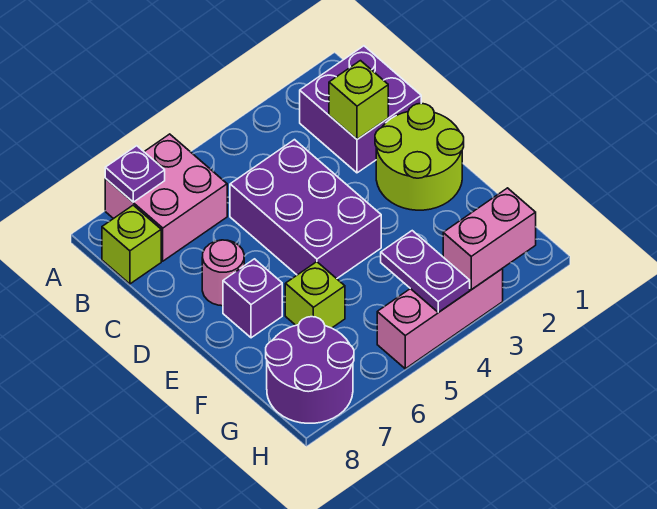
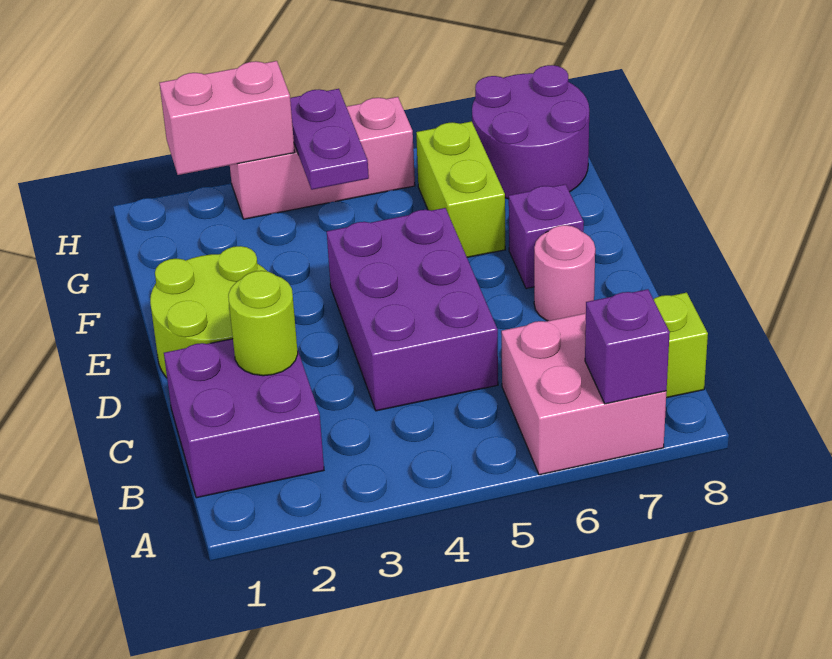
purple plate A7 level 2 -> purple brick A7 level 2
lime brick C2 level 2 -> lime round brick C2 level 2
lime brick F6 level 1 -> lime brick F6:G6 level 1

